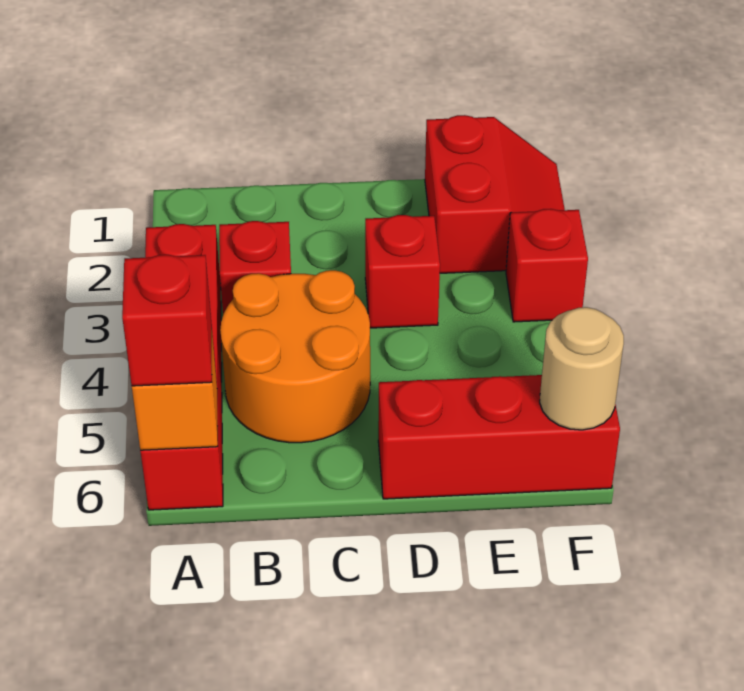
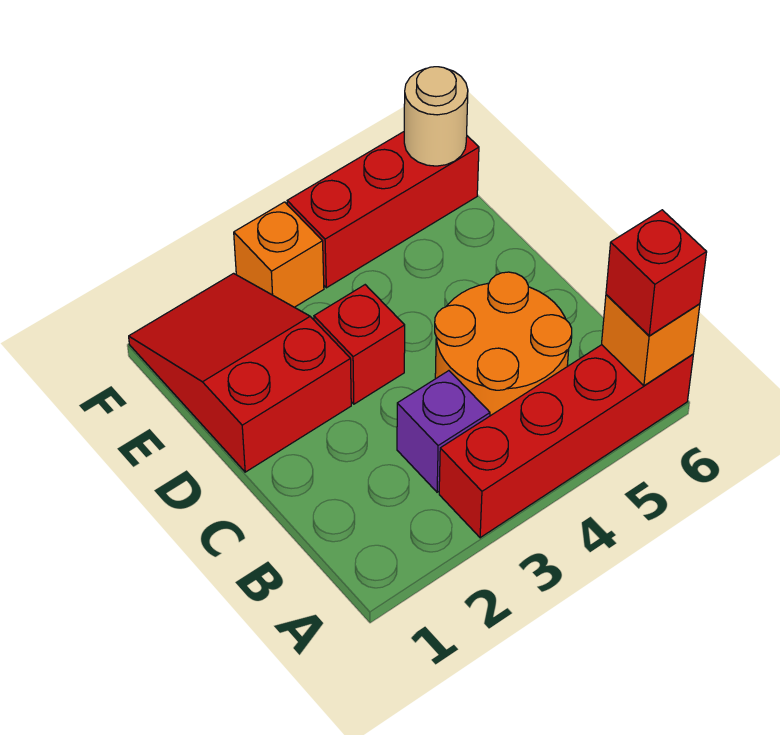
red brick B3 level 1 -> purple brick B3 level 1
red brick D6:F6 level 1 -> red brick F4:F6 level 1
red slope E1:F2 level 1 top E -> red slope D1:F2 level 1 top D
red brick F3 level 1 -> orange brick F3 level 1

